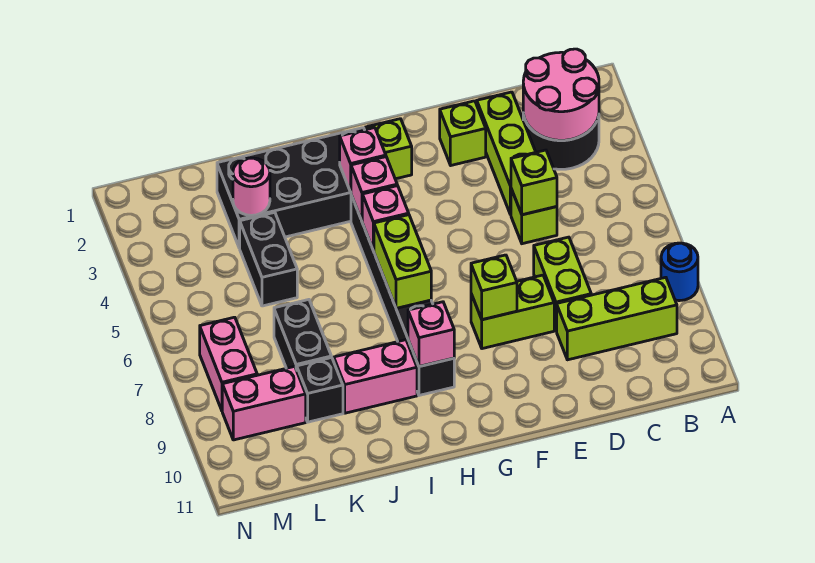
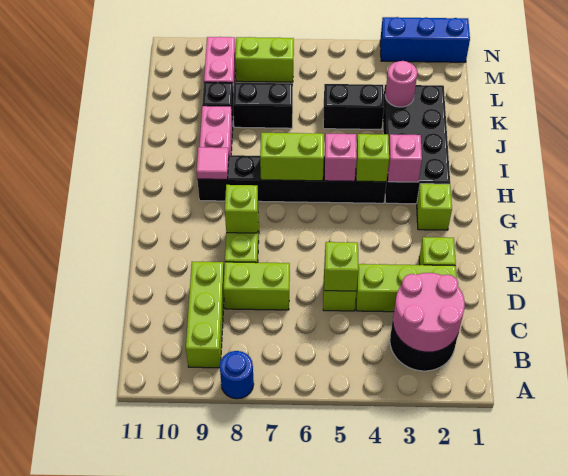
pink brick H4 level 2 -> lime brick H4 level 2
pink brick H9 level 2 -> pink tile H9 level 2
pink brick M7:M8 level 1 -> lime brick M7:M8 level 1
none -> blue brick N1:N3 level 1

